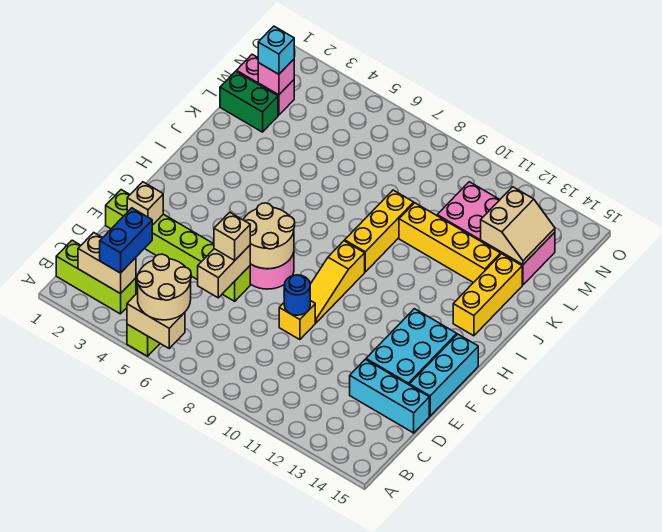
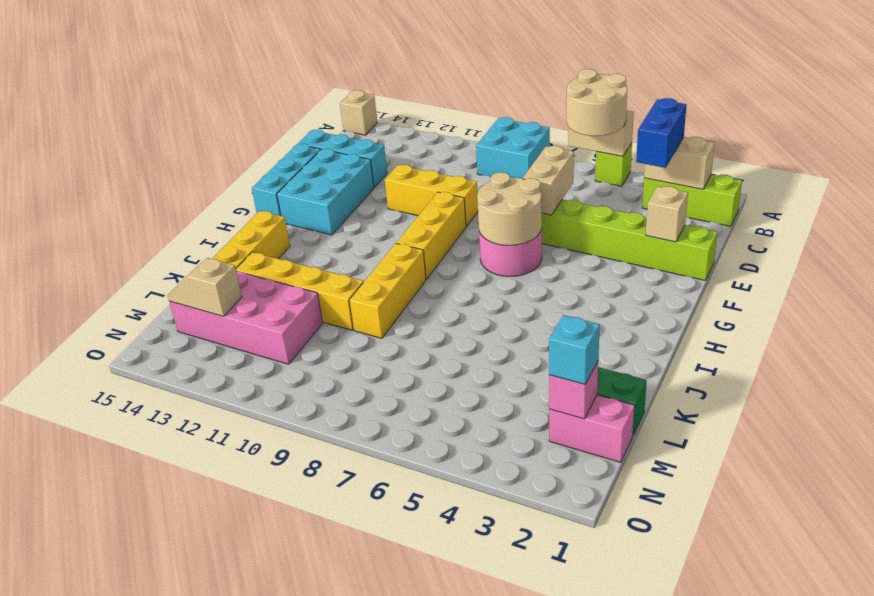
none -> cyan brick A8:B9 level 1
tan brick E6 level 3 -> tan brick A15 level 1
yellow brick E9 level 1 -> yellow brick E9:E11 level 1
blue round brick E9 level 2 -> none
yellow slope F9:H9 level 1 top H -> yellow brick F9:H9 level 1
tan slope L13:M14 level 2 top 13 -> tan slope M13:M14 level 2 top 13

